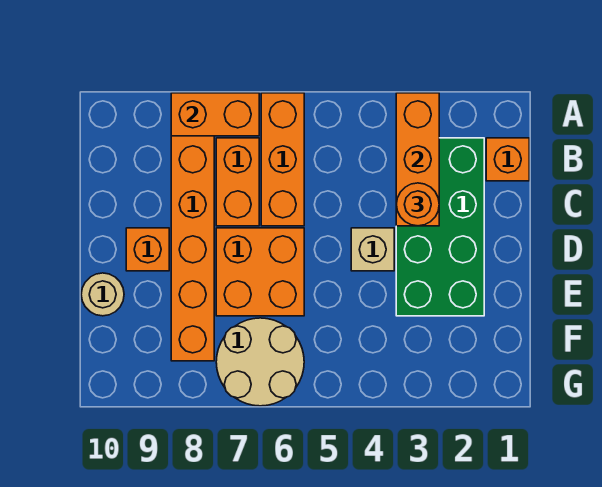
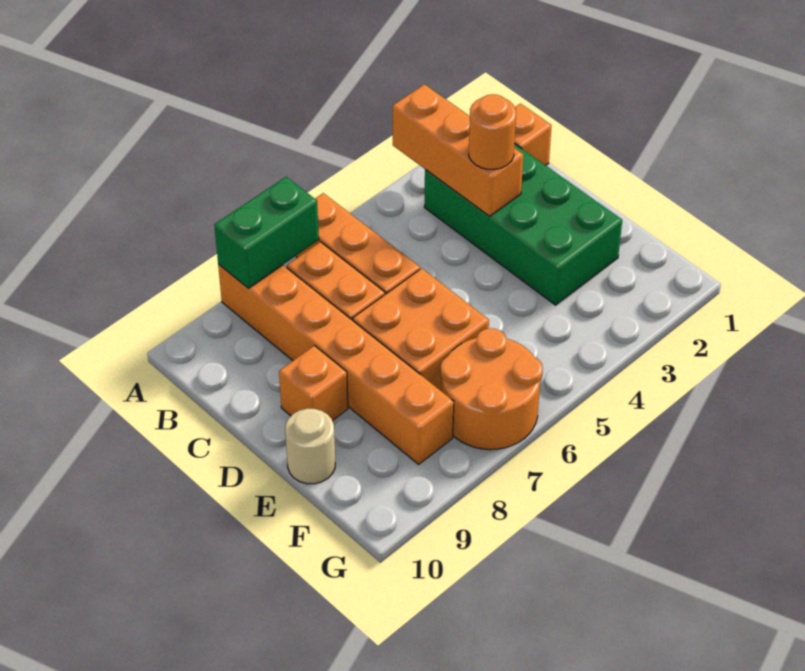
orange brick A7:A8 level 2 -> green brick A7:A8 level 2
tan brick D4 level 1 -> none
tan round brick F6:G7 level 1 -> orange round brick F6:G7 level 1

